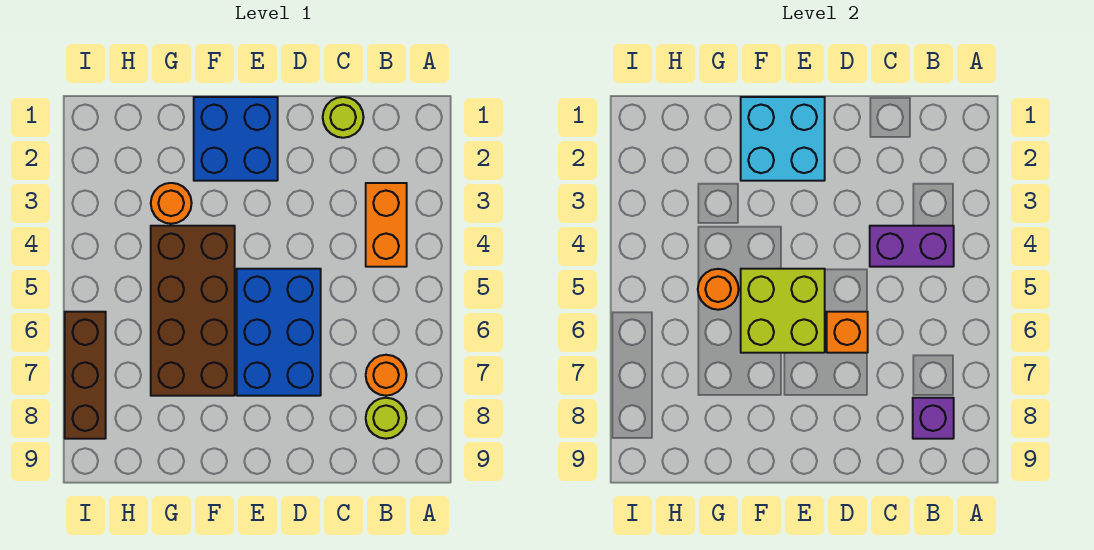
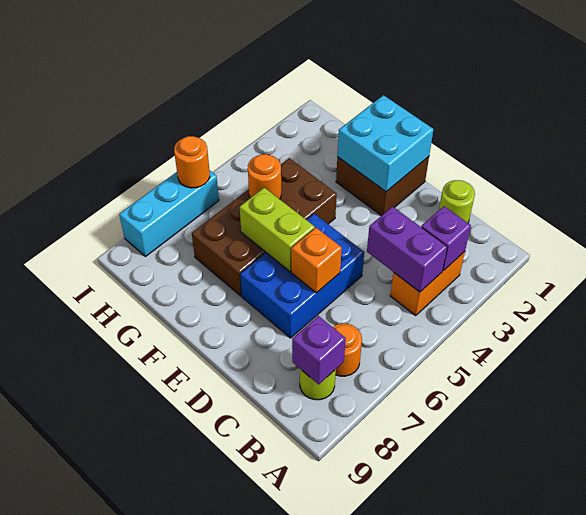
none -> purple brick B3 level 2
blue brick E1:F2 level 1 -> brown brick E1:F2 level 1
lime brick E5:F6 level 2 -> lime brick E6:F6 level 2
orange round brick G3 level 1 -> orange round brick I6 level 2
brown brick I6:I8 level 1 -> cyan brick I6:I8 level 1

